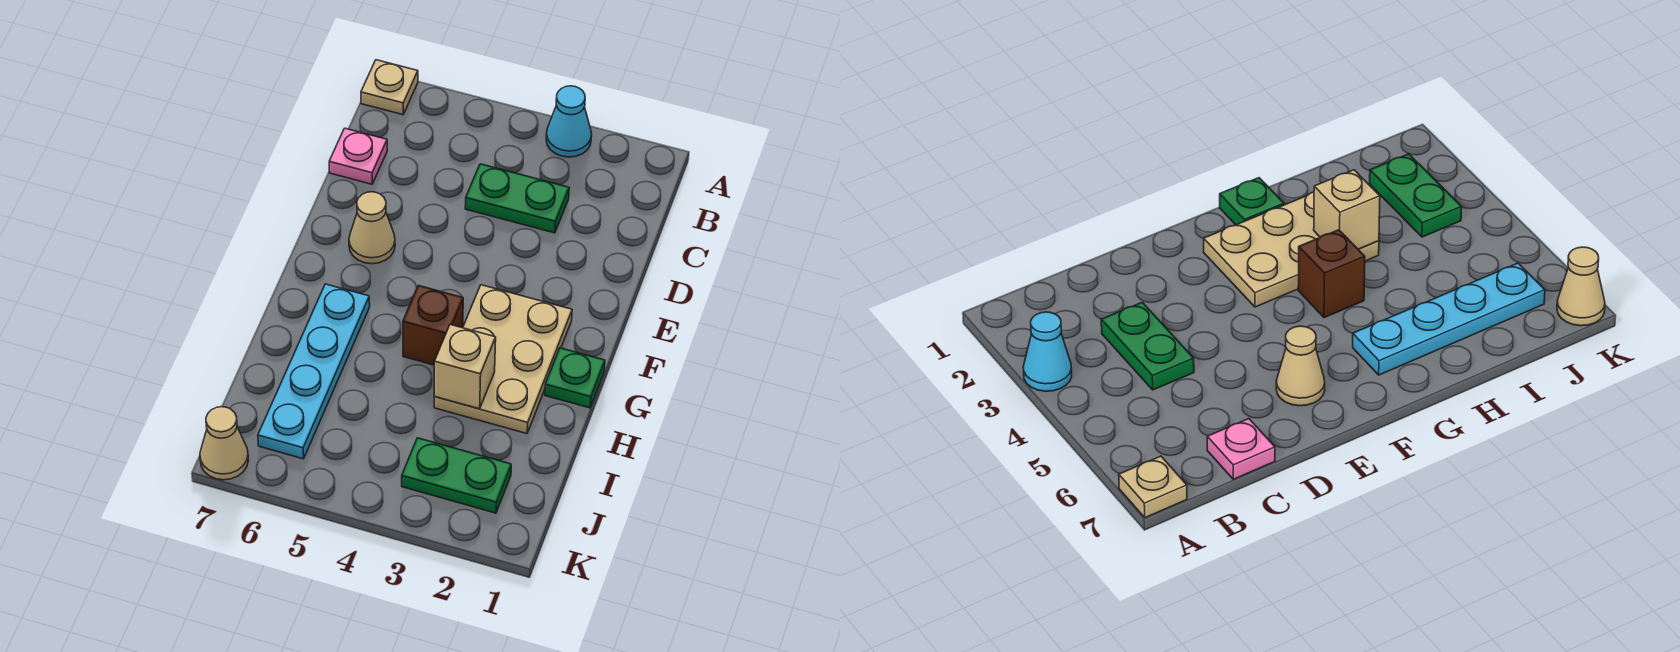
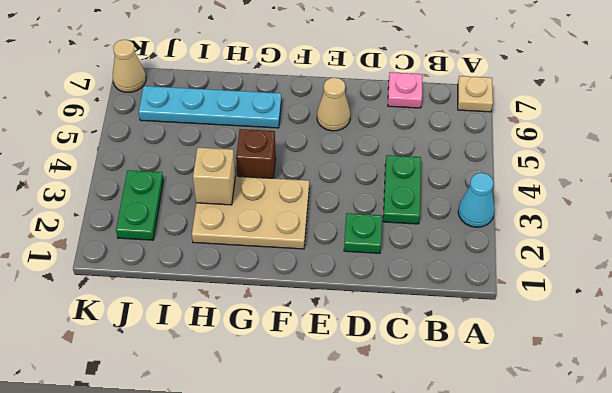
green plate G1 level 1 -> green plate D2 level 1

